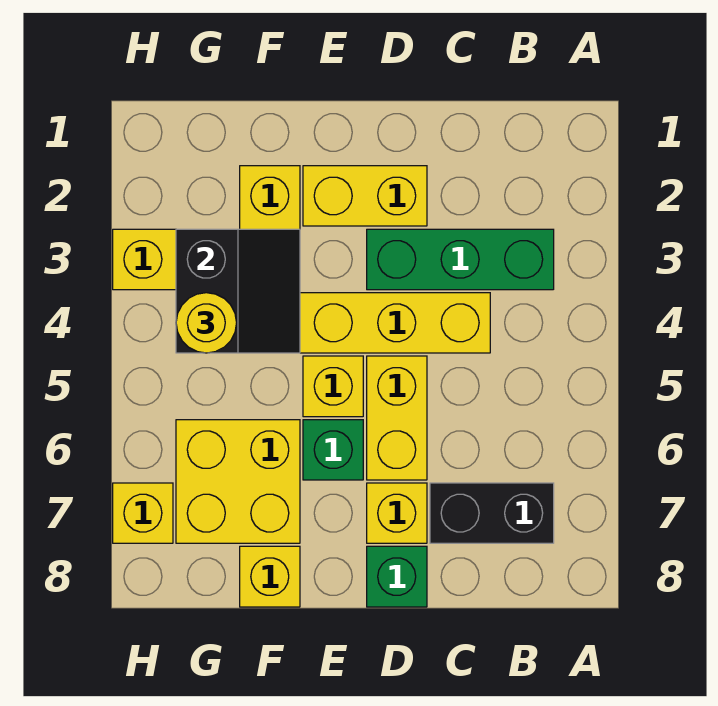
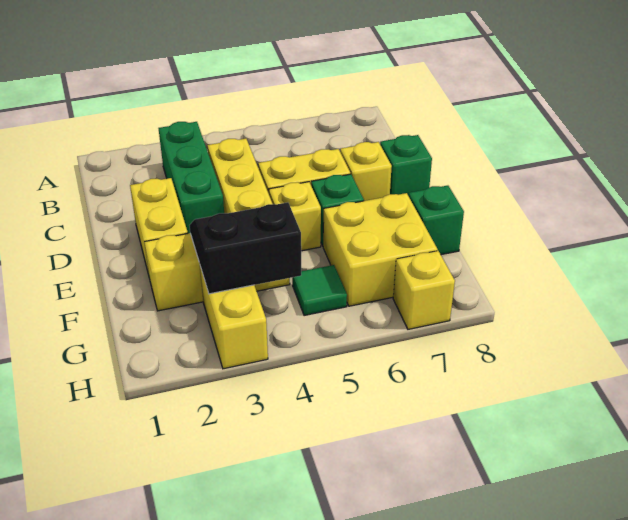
black brick B7:C7 level 1 -> none
yellow brick F8 level 1 -> green brick F8 level 1
yellow round brick G4 level 3 -> none
none -> green tile G5 level 1

